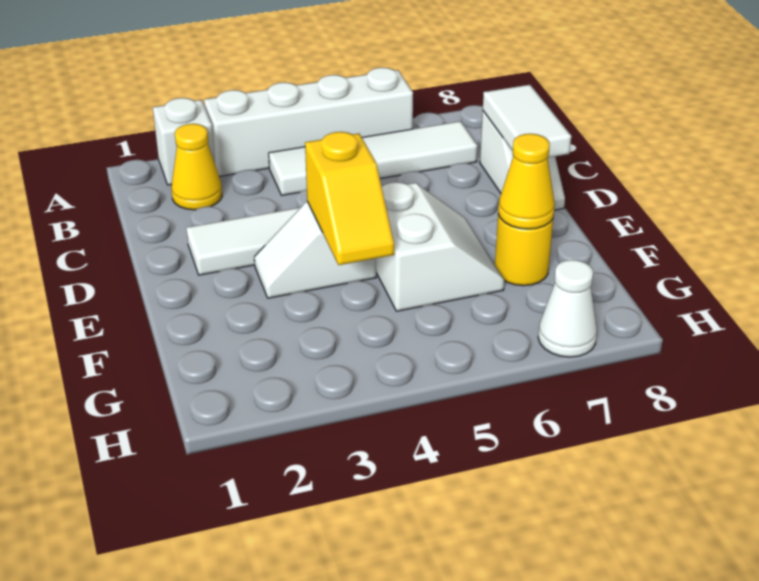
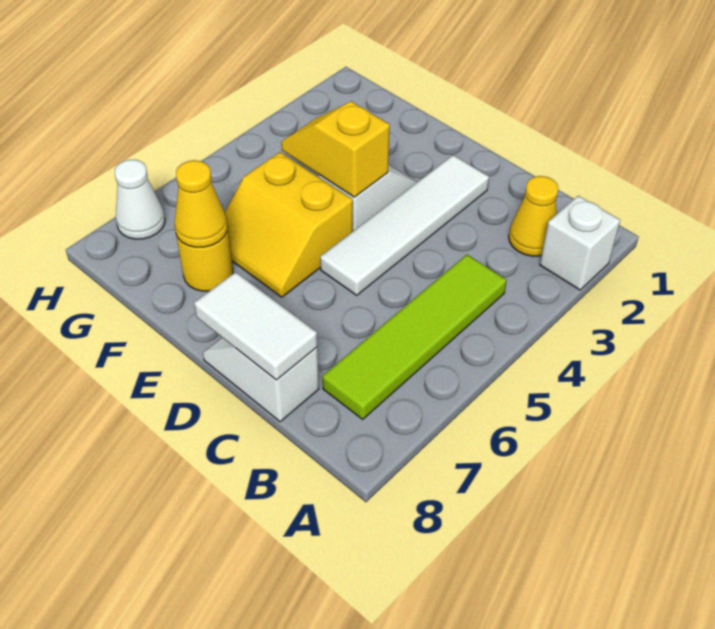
white brick A3:A6 level 1 -> none
white tile B4:B7 level 1 -> lime tile B4:B7 level 1
white slope E5:F6 level 1 top 5 -> yellow slope E5:F6 level 1 top 5

